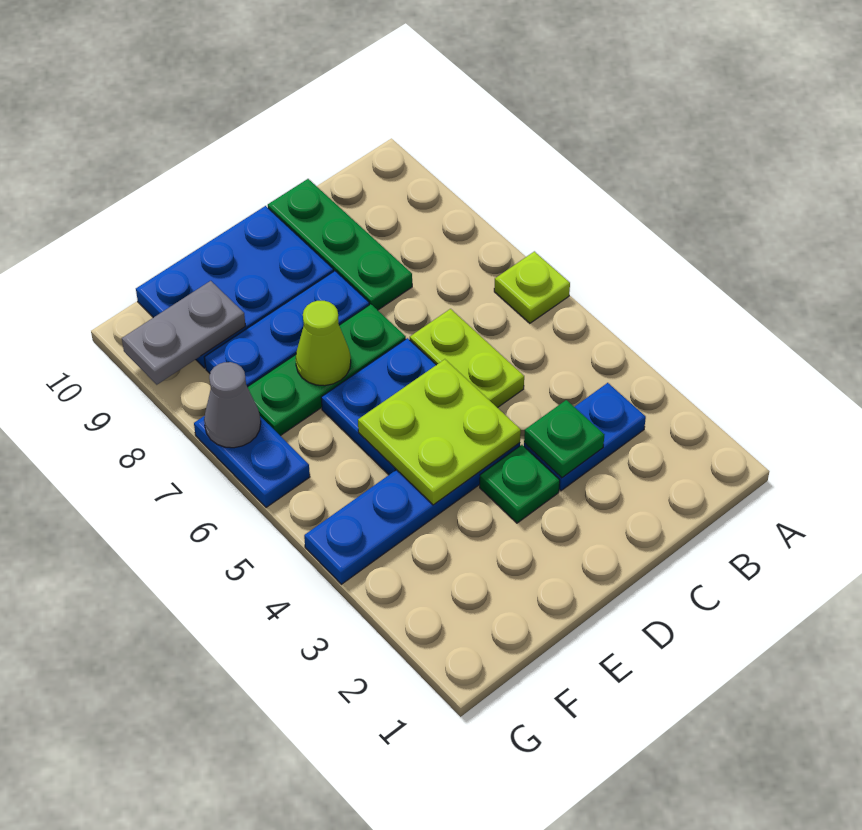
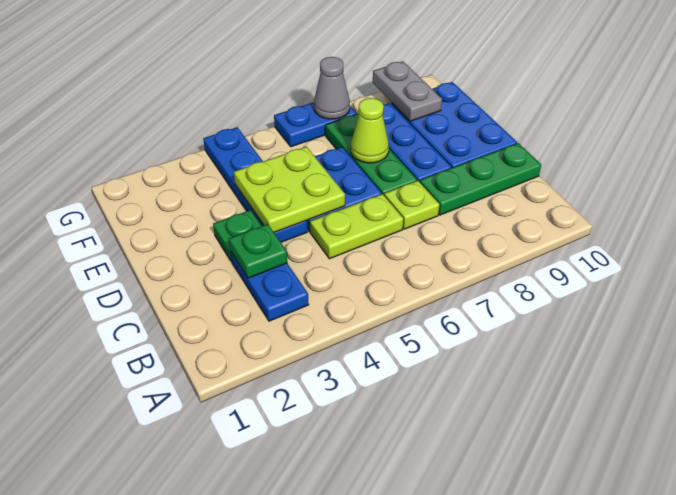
lime plate A6 level 1 -> lime plate C7 level 1

